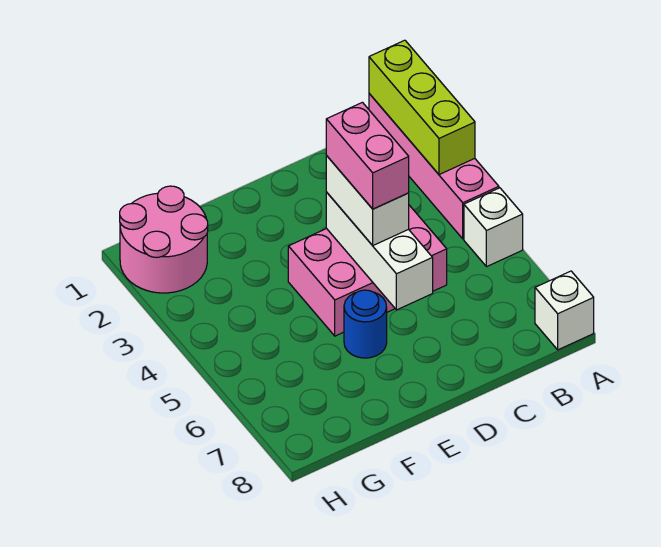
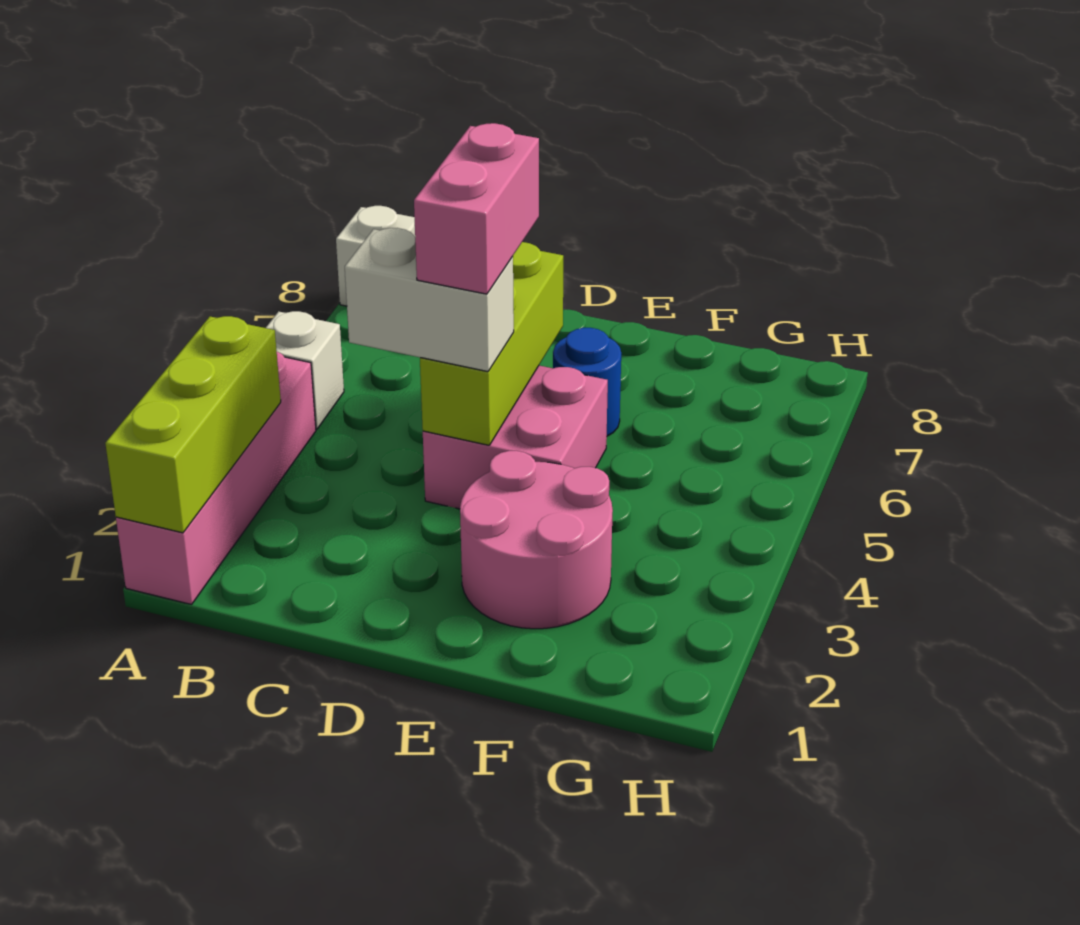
pink brick C4:E5 level 1 -> pink brick D4:E5 level 1
white brick D4:D6 level 2 -> lime brick D4:D6 level 2
white brick D4:D5 level 3 -> white brick C4:D4 level 3
pink round brick G1:H2 level 1 -> pink round brick E2:F3 level 1

